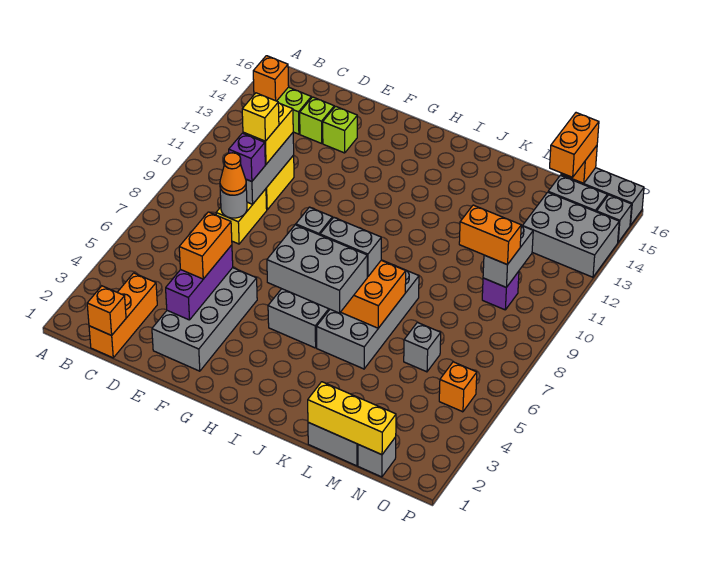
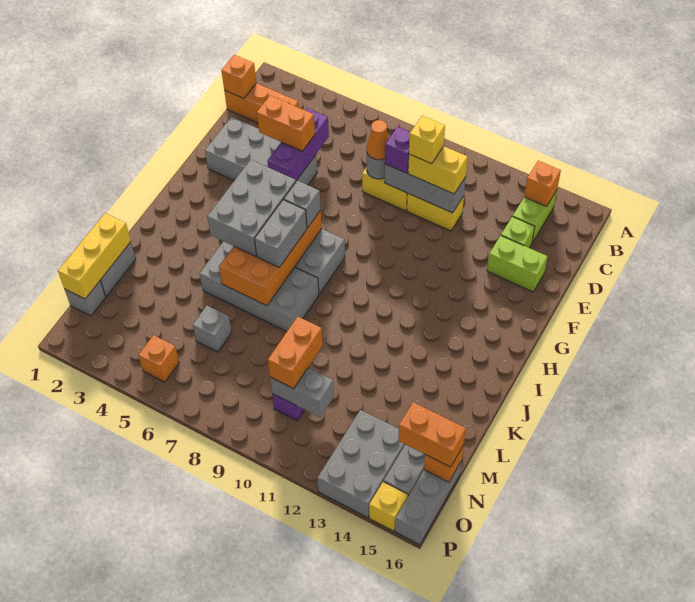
purple brick E3:E5 level 2 -> purple brick D5:F5 level 2
lime brick E14 level 1 -> lime brick E14:E15 level 1
grey brick P15 level 1 -> yellow brick P15 level 1

